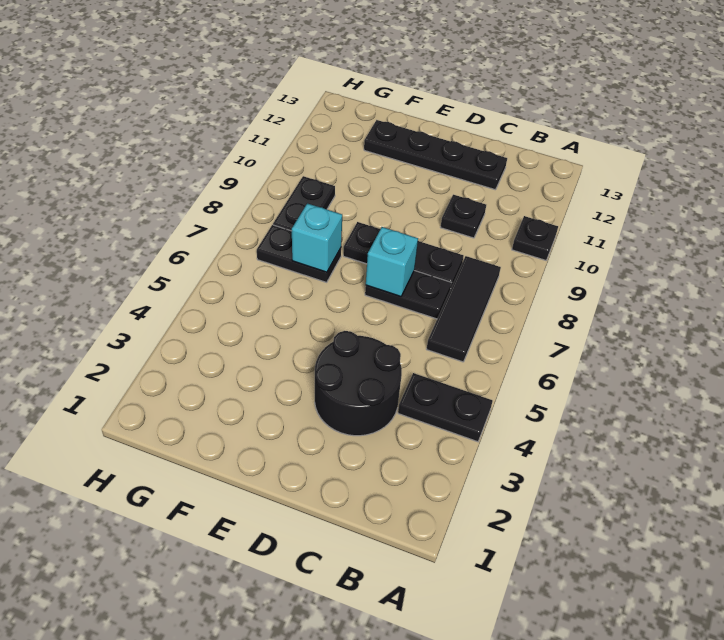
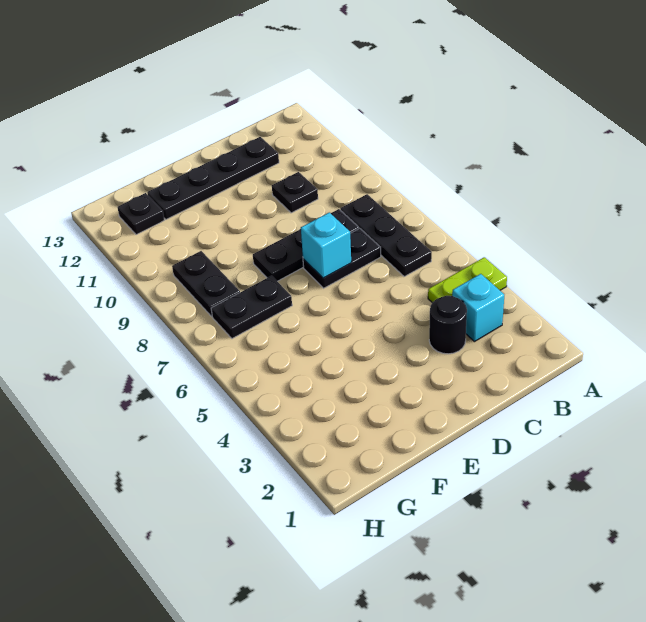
black plate A4:B4 level 1 -> lime plate A4:B4 level 1
black plate A10 level 1 -> black plate G12 level 1
black tile B6:B8 level 1 -> black plate B6:B8 level 1
black round brick C3:D4 level 1 -> black round brick C3 level 1
cyan brick F7 level 2 -> cyan brick B3 level 1

